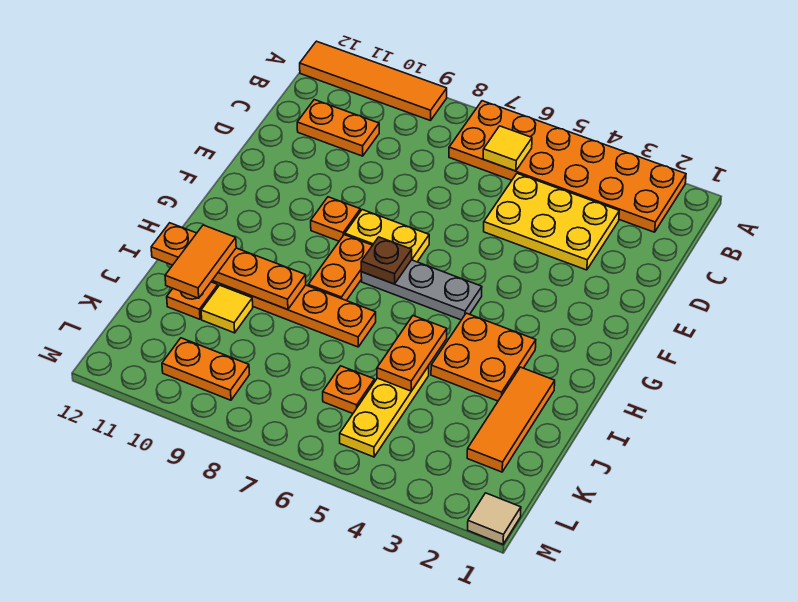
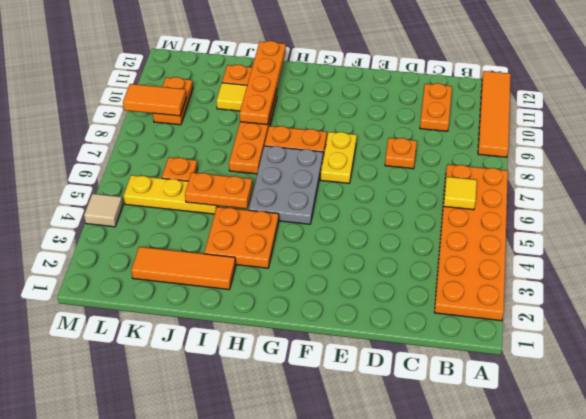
yellow plate C3:D5 level 1 -> none
orange plate F9 level 1 -> orange plate D8 level 1
grey plate G5:G7 level 1 -> grey plate G5:H7 level 1
brown plate G7 level 2 -> none
orange tile I11:J11 level 3 -> orange tile L9:M9 level 2
tan tile M1 level 1 -> tan tile M4 level 1

